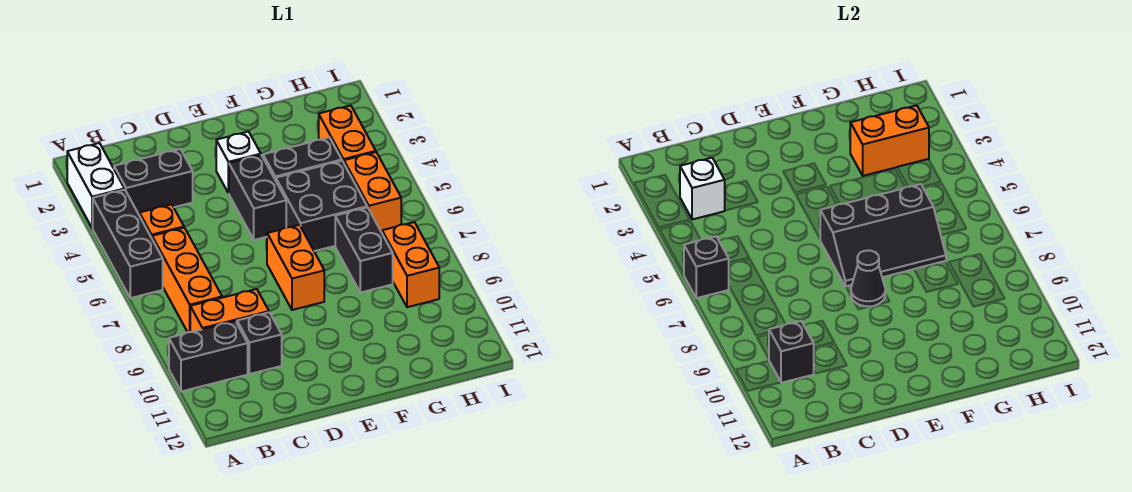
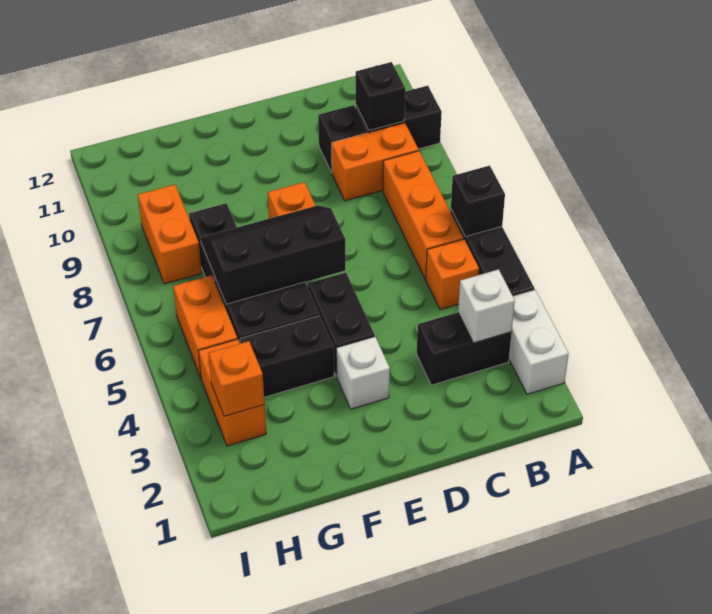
black cone E8 level 2 -> none
orange brick G3:H3 level 2 -> orange brick H3 level 2

